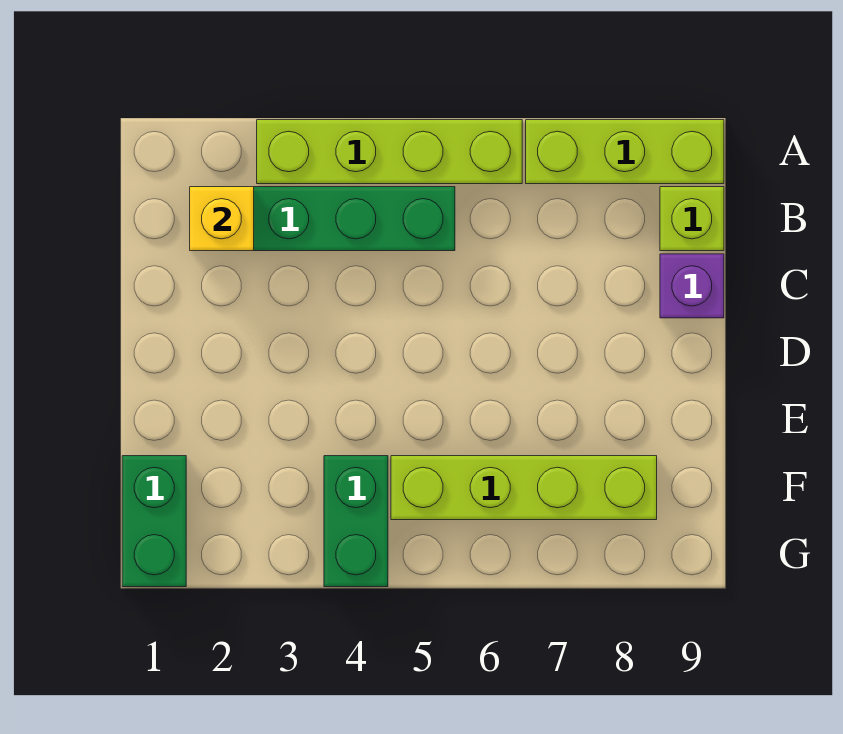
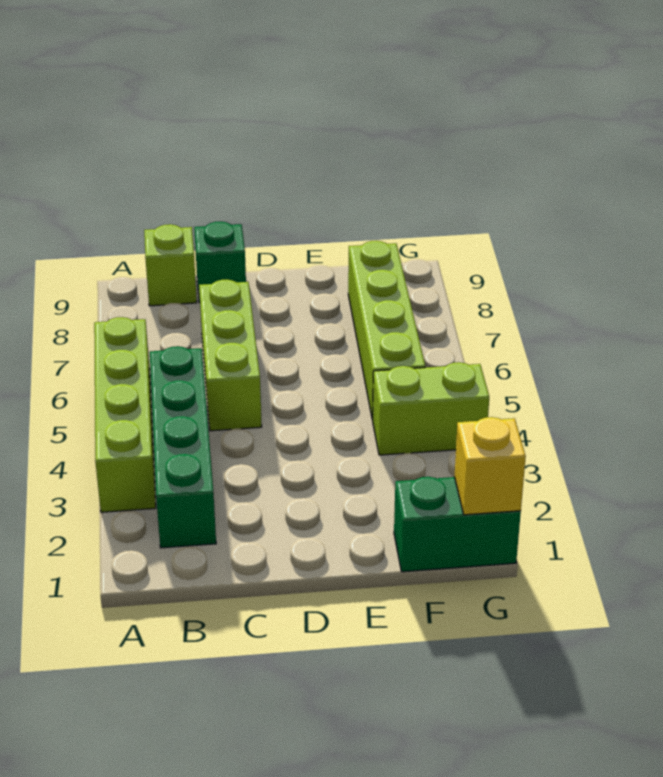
lime brick A7:A9 level 1 -> lime brick C5:C7 level 1
yellow brick B2 level 2 -> yellow brick G1 level 2
purple brick C9 level 1 -> green brick C9 level 1
green brick F4:G4 level 1 -> lime brick F4:G4 level 1

